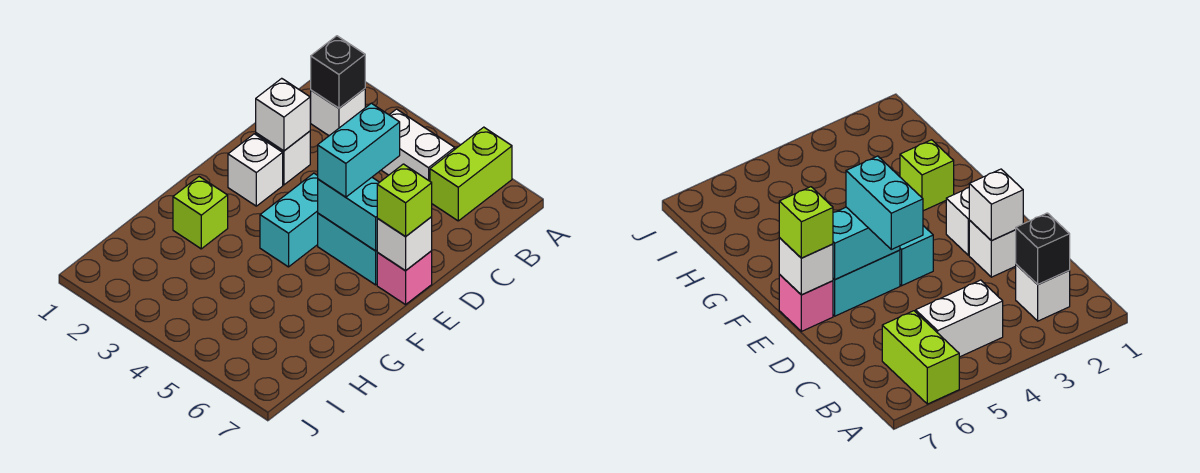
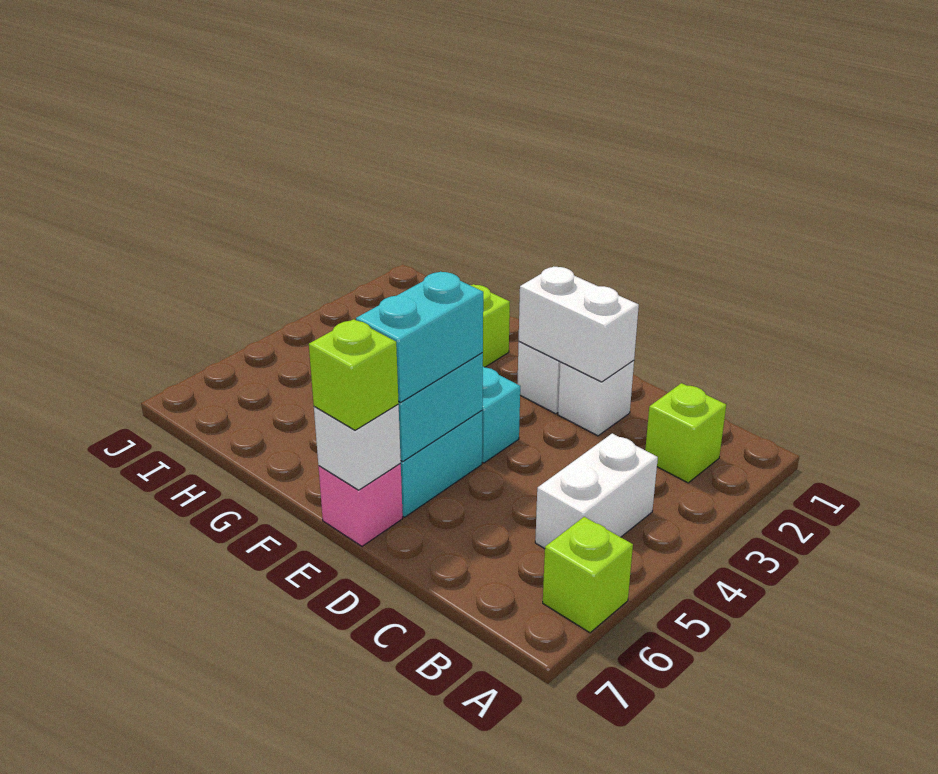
lime brick A6:B6 level 1 -> lime brick A6 level 1
white brick B2 level 1 -> lime brick B2 level 1
black brick B2 level 2 -> none
white brick D2 level 2 -> white brick D2:E2 level 2
cyan brick D5:E5 level 3 -> cyan brick E5:E6 level 3

